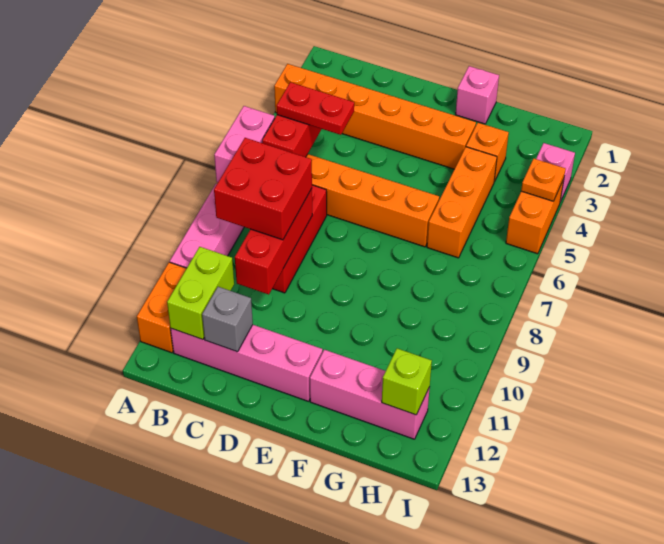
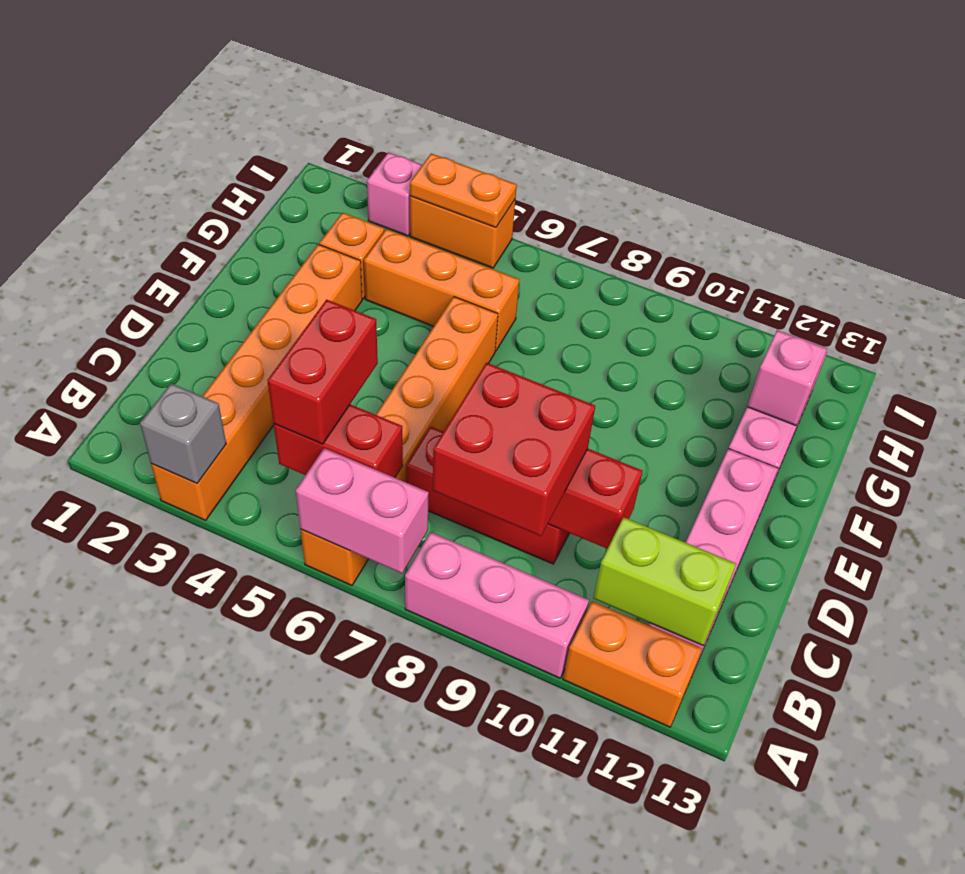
red plate B5:C5 level 3 -> red brick B5:C5 level 3
grey brick C12 level 2 -> grey brick A3 level 2
pink brick F1 level 1 -> pink brick G12 level 2
lime brick H12 level 2 -> none
orange plate I4 level 2 -> orange plate I4:I5 level 2

